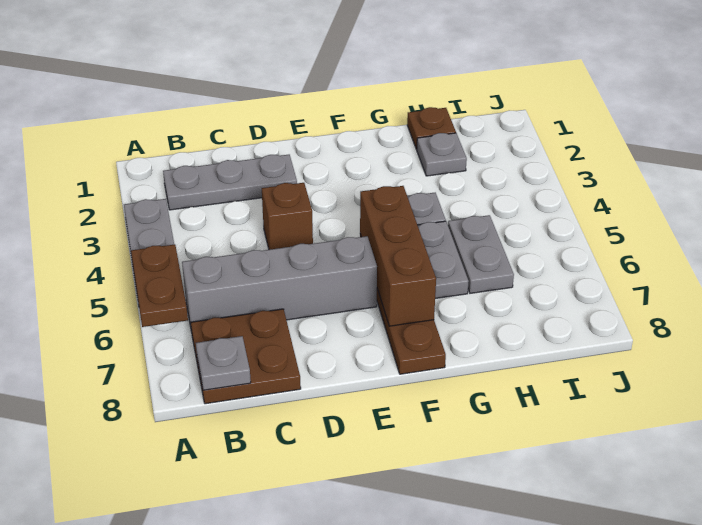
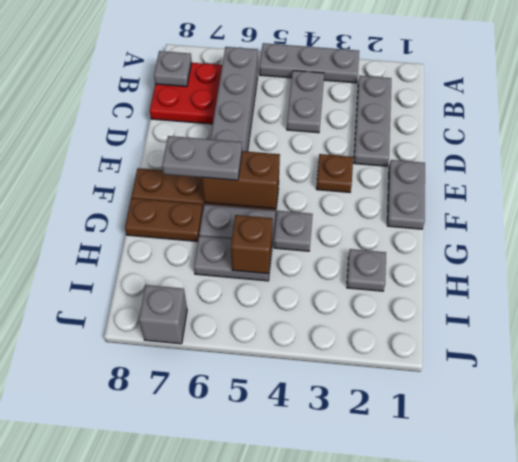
brown plate A5:A6 level 2 -> brown plate G7:G8 level 1
none -> grey plate B4:C4 level 1
brown plate B7:C8 level 1 -> red plate B7:C8 level 1
brown brick D4 level 1 -> brown brick H5 level 2
none -> grey plate E1:F1 level 1
brown brick F5:F7 level 2 -> brown brick F5:F6 level 2
none -> grey plate F6:F7 level 3
brown plate H1 level 1 -> brown plate E3 level 1
none -> grey brick J7 level 1

